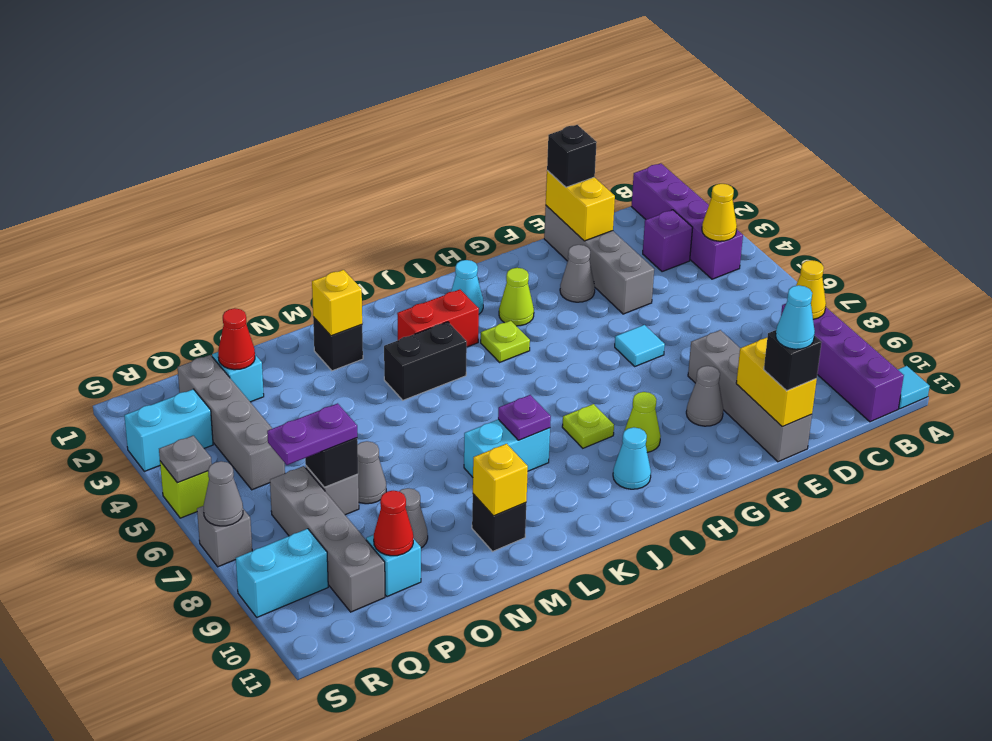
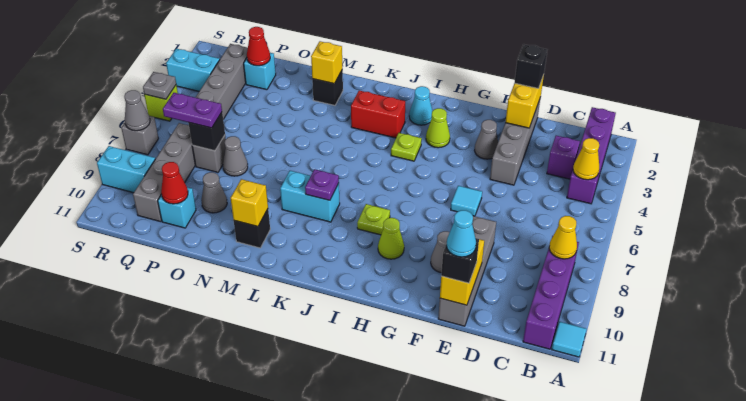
cyan cone I10 level 1 -> none
black brick K4:L4 level 1 -> none

